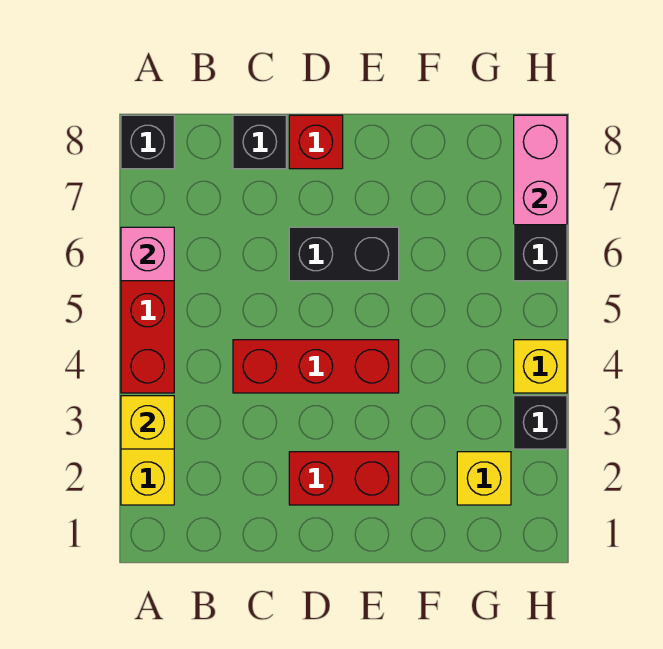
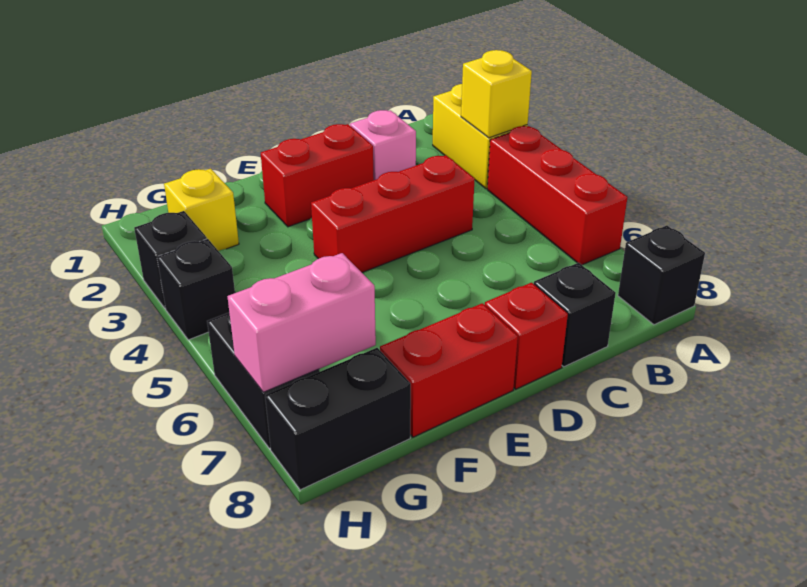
pink brick A6 level 2 -> pink brick C2 level 1
black brick D6:E6 level 1 -> black brick G8:H8 level 1
none -> red brick E8:F8 level 1
yellow brick H4 level 1 -> black brick H4 level 1
pink brick H7:H8 level 2 -> pink brick G7:H7 level 2

